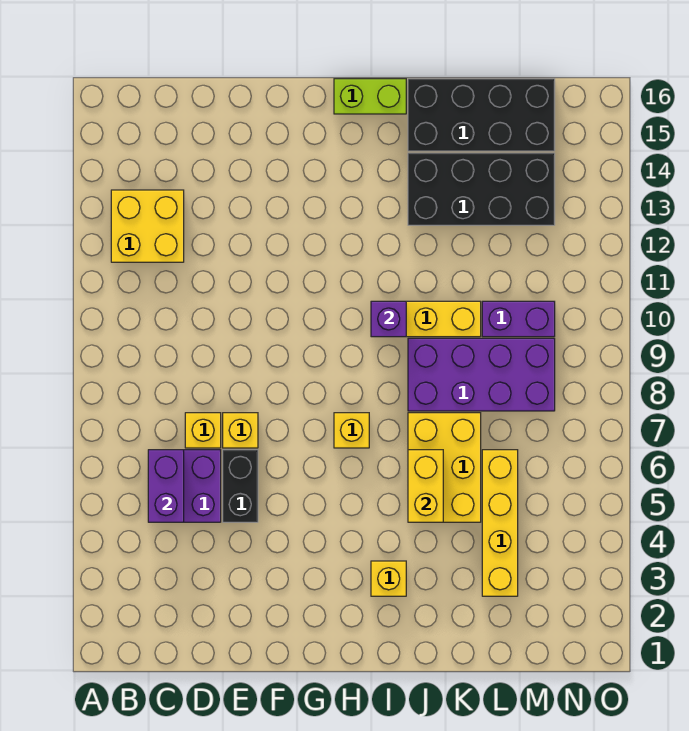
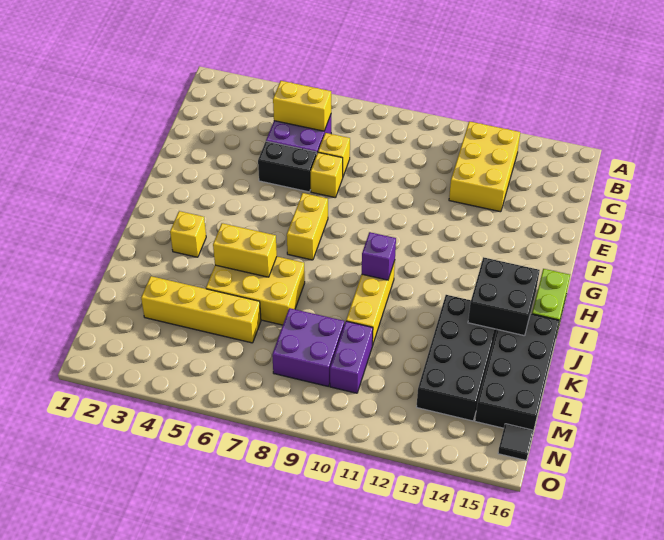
yellow brick B12:C13 level 1 -> yellow brick B12:D13 level 1
purple brick C5:C6 level 2 -> yellow brick C5:C6 level 2
yellow brick H7 level 1 -> yellow brick G7:H7 level 1
none -> black brick I14:J15 level 2
purple brick J8:M9 level 1 -> purple brick L8:M9 level 1
none -> black tile N16 level 1

